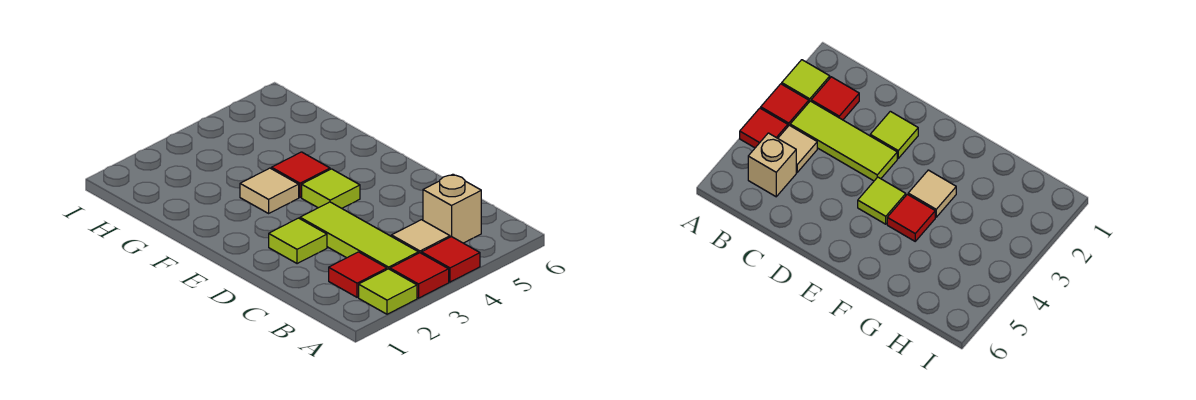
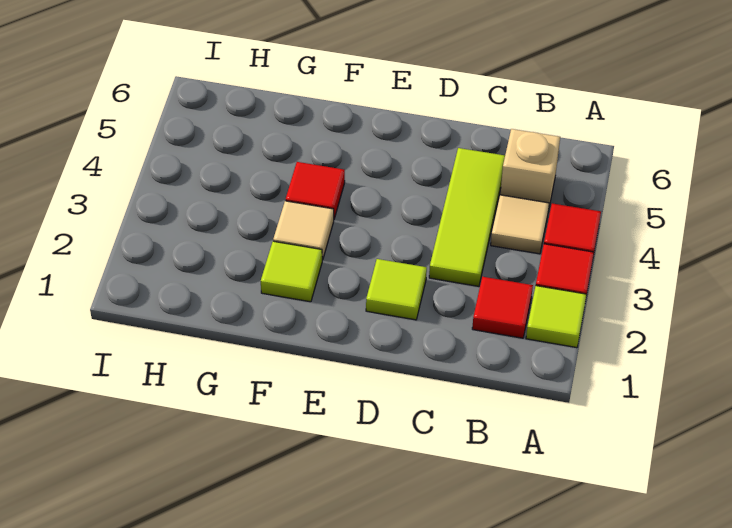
lime tile B3:D3 level 1 -> lime tile C3:C5 level 1
lime tile E4 level 1 -> lime tile F2 level 1

